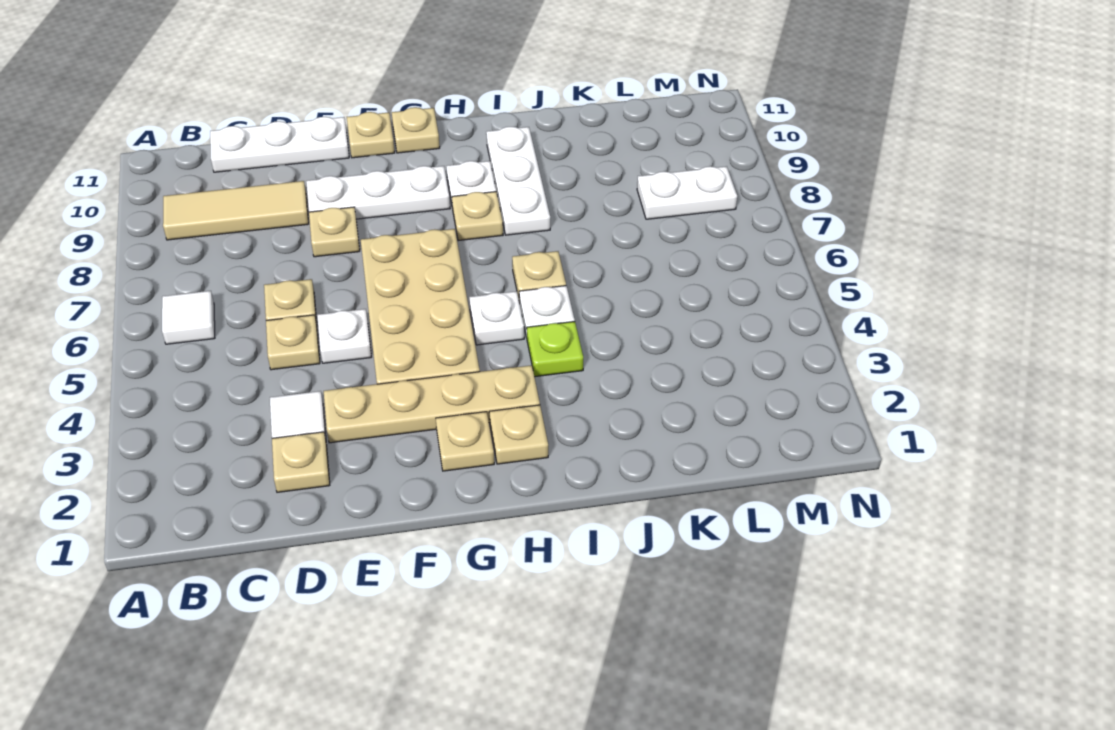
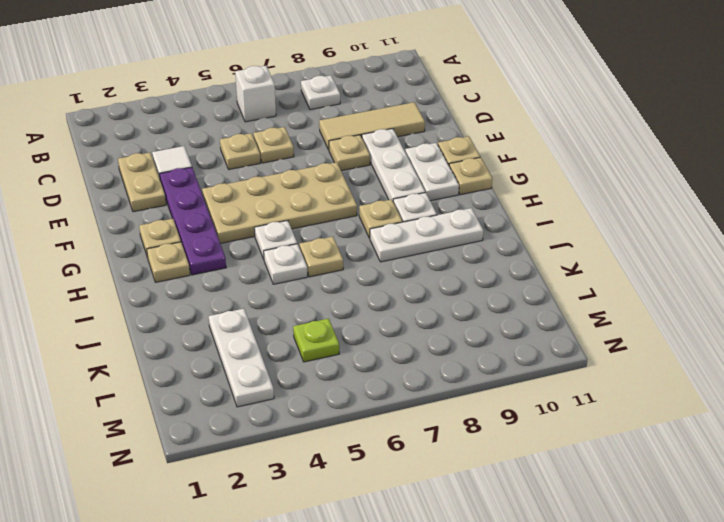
white tile B6 level 1 -> white brick B6 level 1
tan tile B9:D9 level 1 -> tan tile D8:D10 level 1
white plate C11:E11 level 1 -> white plate K3:M3 level 1
tan plate D2 level 1 -> tan plate D2:E2 level 1
tan plate E3:H3 level 1 -> purple plate E3:H3 level 1
white plate E5 level 1 -> white plate B8 level 1
lime plate I4 level 1 -> lime plate L5 level 1
white plate L8:M8 level 1 -> white plate F10:G10 level 1

